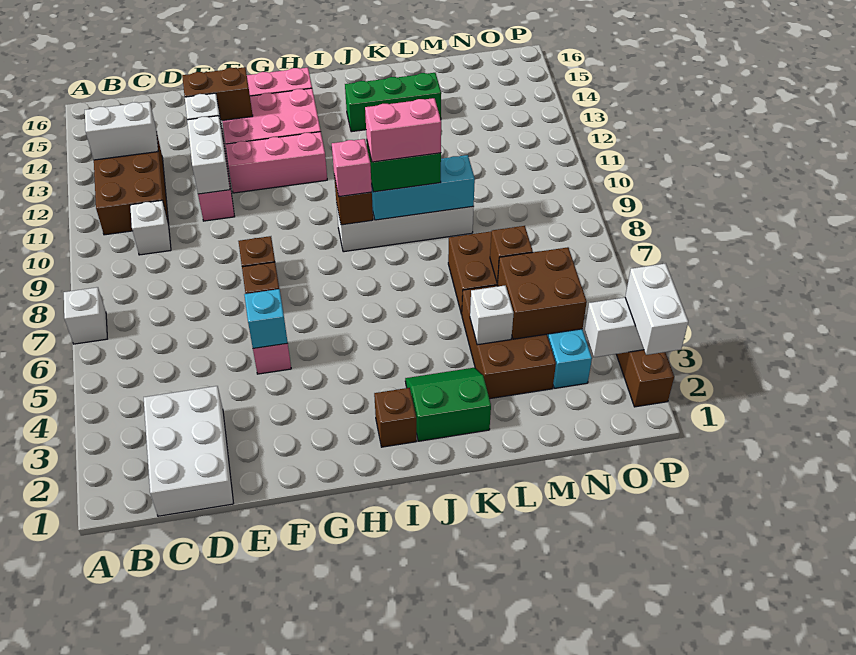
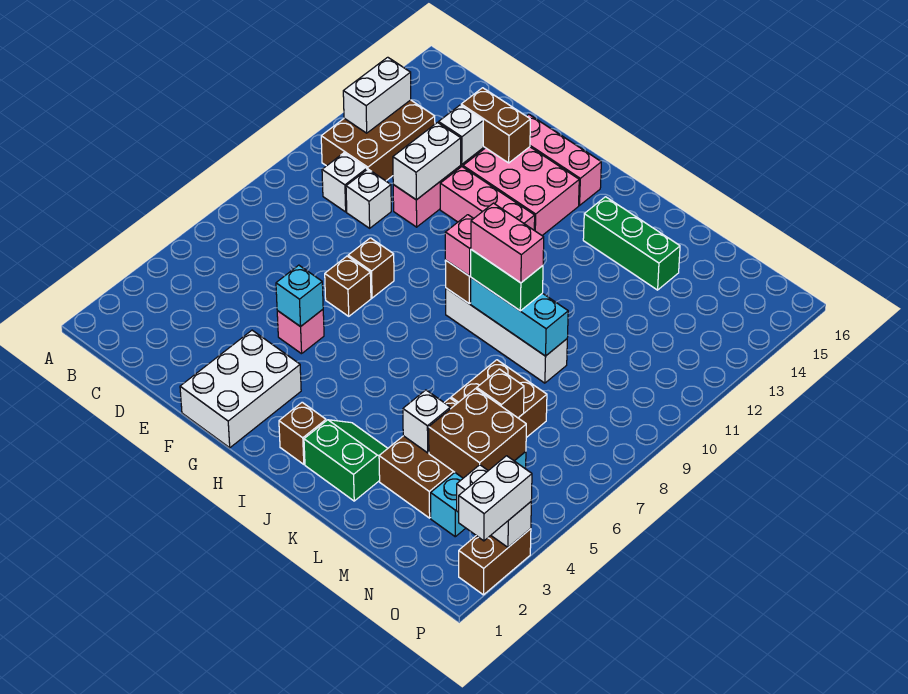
white brick A7 level 1 -> white brick D10 level 1
white brick B13:C13 level 2 -> white brick B12:B13 level 2
white brick C1:D3 level 1 -> white brick F1:G3 level 1

